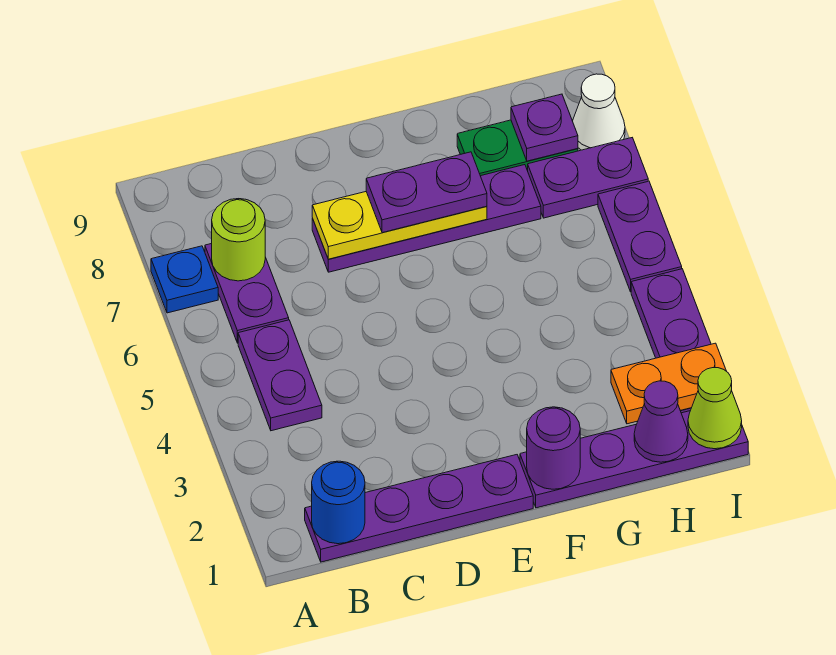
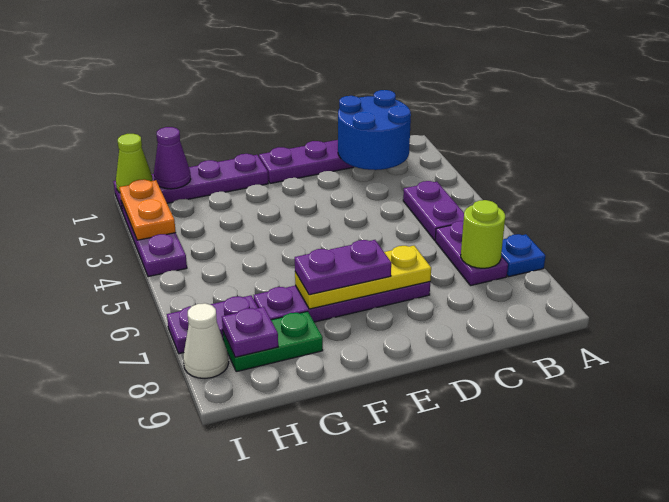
blue round brick B1 level 2 -> blue round brick B1:C2 level 2
purple round brick F1 level 2 -> none
orange plate H2:I2 level 2 -> orange plate I2:I3 level 2
purple plate I5:I6 level 1 -> none

